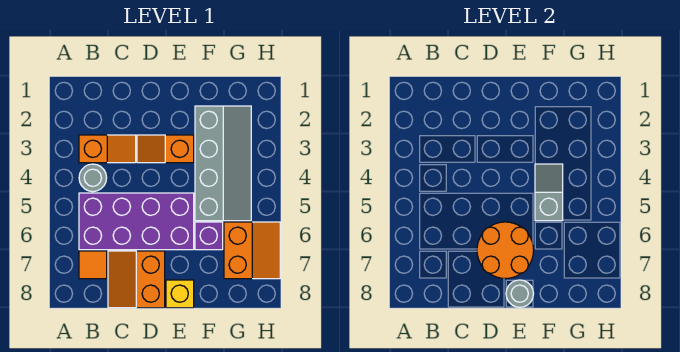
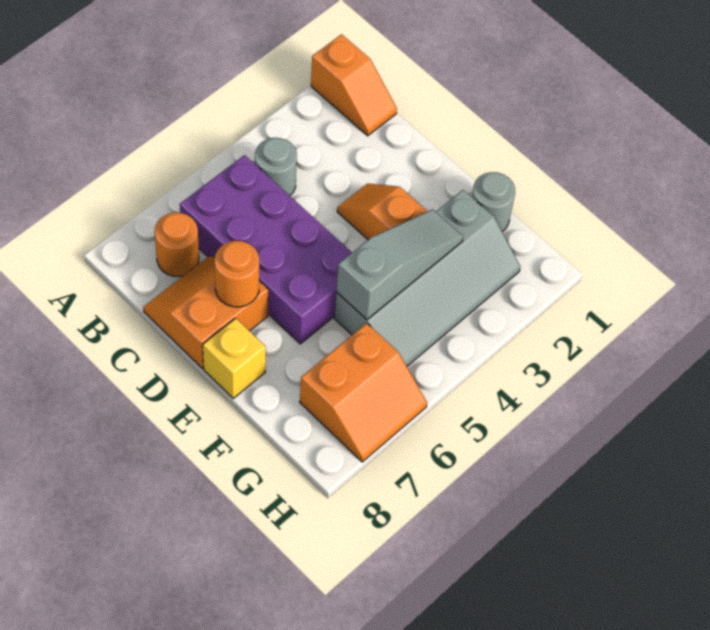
orange slope B3:C3 level 1 top B -> orange slope A1:B1 level 1 top A
orange tile B7 level 1 -> orange round brick B7 level 1
orange round brick D6:E7 level 2 -> orange round brick D7 level 2
grey round brick E8 level 2 -> grey round brick F1 level 1
grey slope F4:F5 level 2 top 5 -> grey slope F3:F5 level 2 top 5
purple brick F6 level 1 -> none

